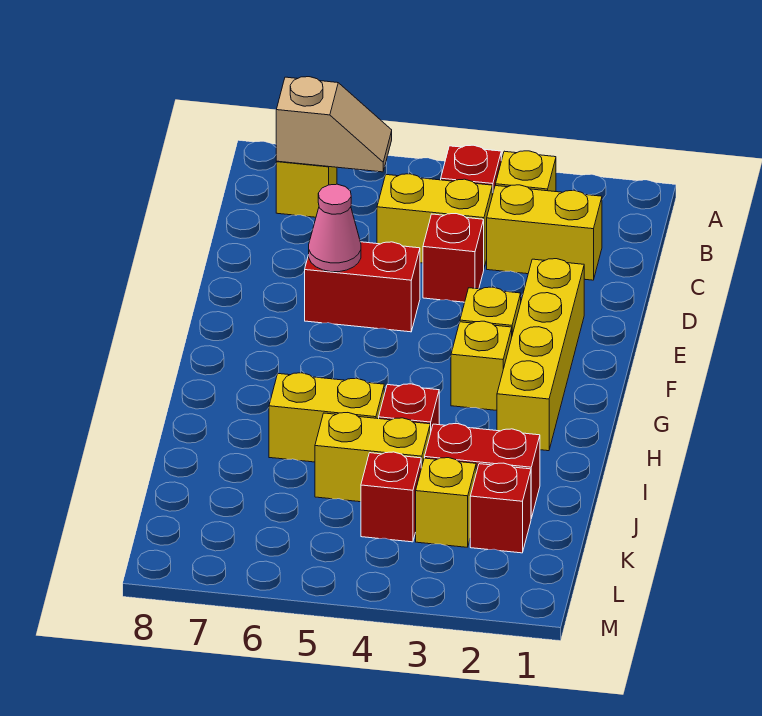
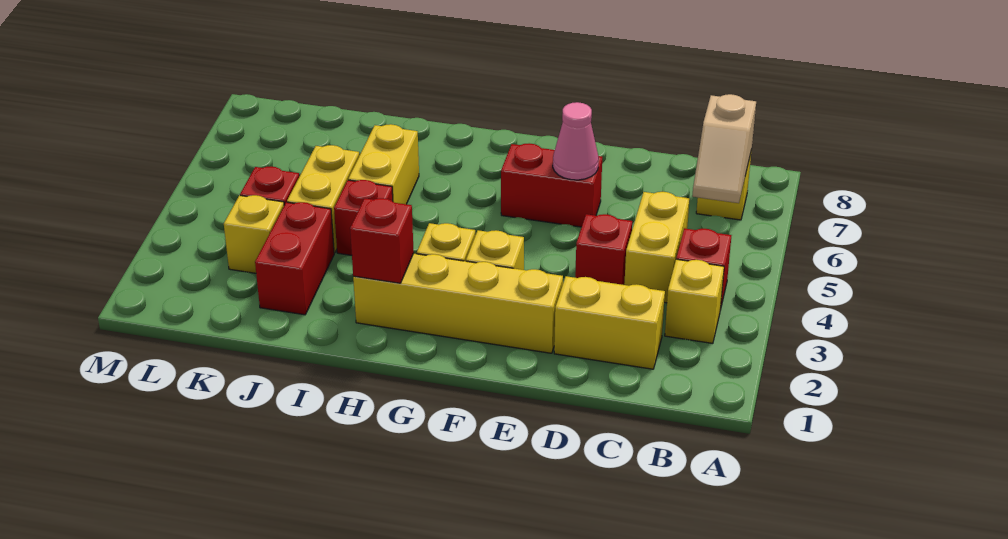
yellow brick C2:C3 level 1 -> yellow brick C2:D2 level 1
red brick E5:E6 level 1 -> red brick E6:F6 level 1
red brick K2 level 1 -> red brick H2 level 2

